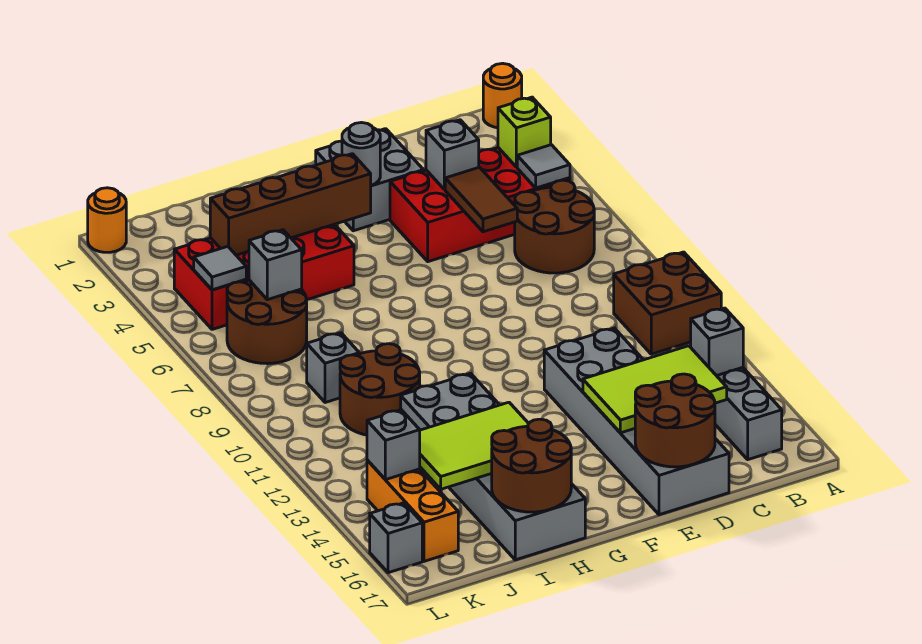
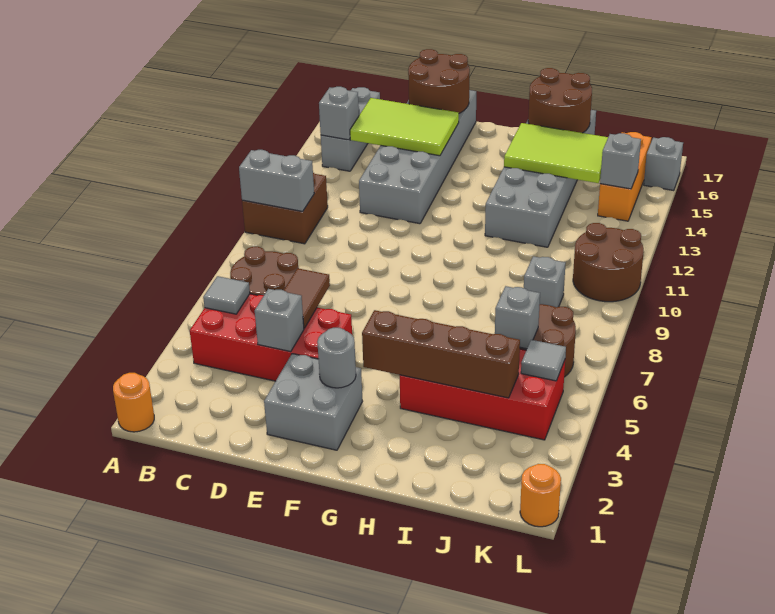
none -> grey brick A10:B10 level 2
lime brick B4 level 2 -> none
brown round brick I10:J11 level 1 -> brown round brick K10:L11 level 1

